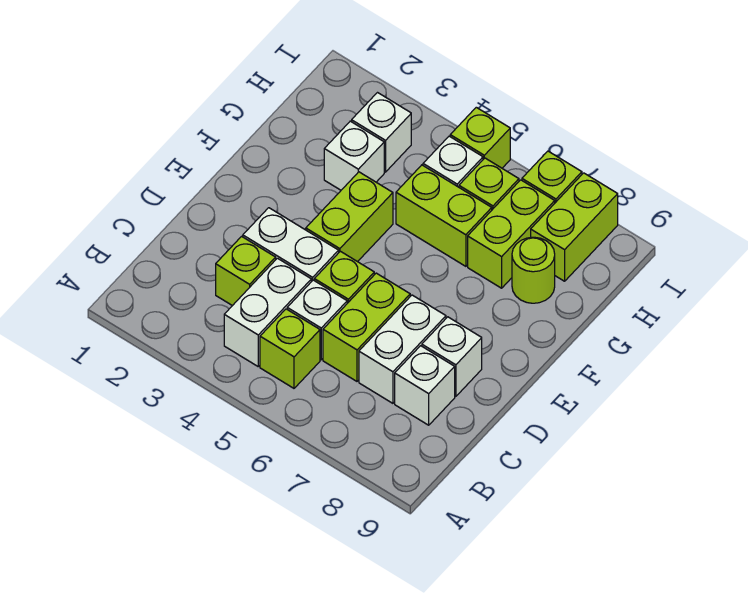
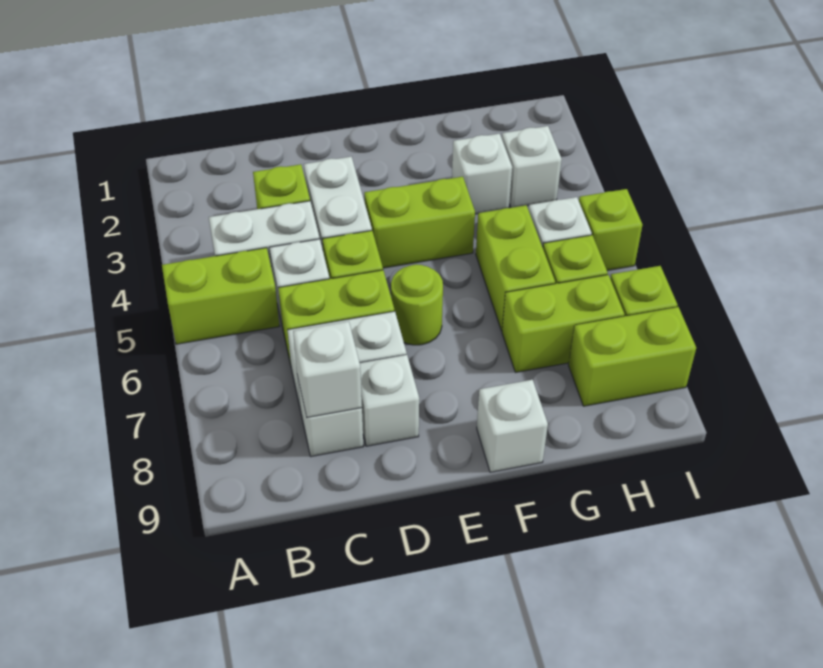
lime brick B5 level 1 -> lime brick A5:B5 level 1
none -> white brick C8 level 2
none -> white brick F9 level 1
lime round brick G8 level 1 -> lime round brick E6 level 1

